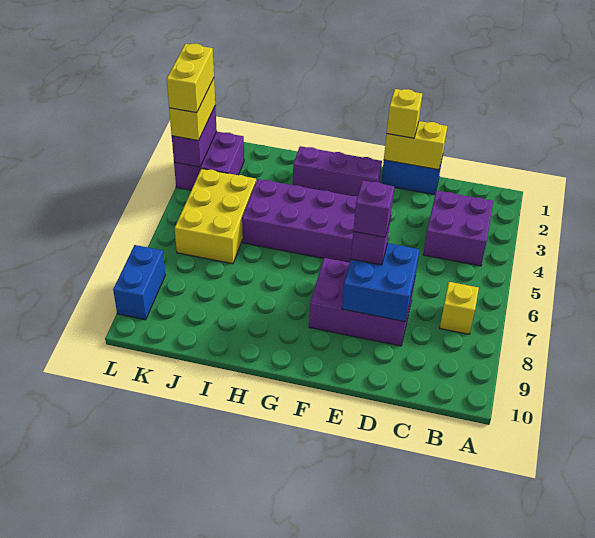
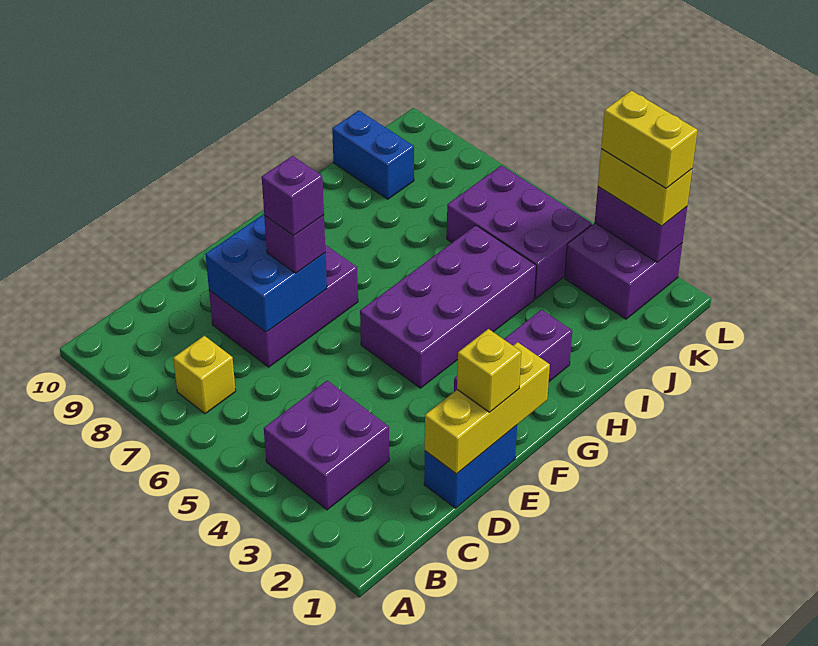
yellow brick D1:E1 level 2 -> yellow brick D1:F1 level 2
yellow brick J4:K6 level 1 -> purple brick J4:K6 level 1
blue brick L8:L9 level 1 -> blue brick J9:J10 level 1

